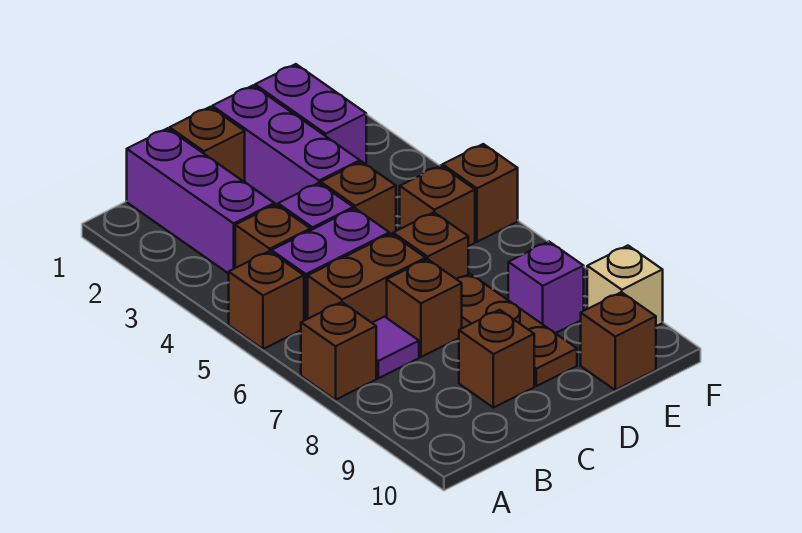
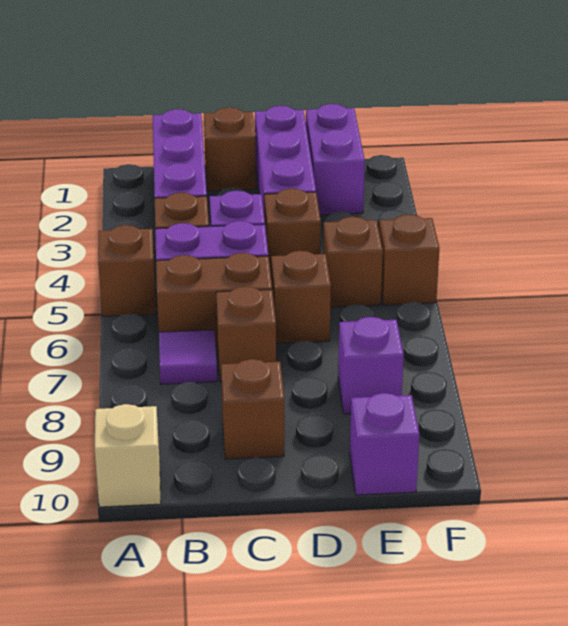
brown brick A7 level 1 -> none
brown plate D7:D9 level 1 -> none
brown brick E10 level 1 -> purple brick E10 level 1
tan brick F9 level 1 -> tan brick A10 level 1

